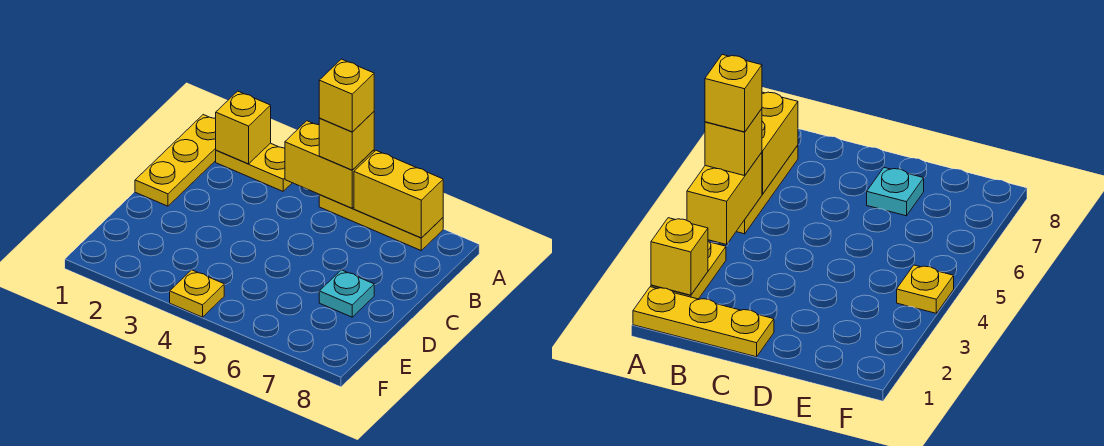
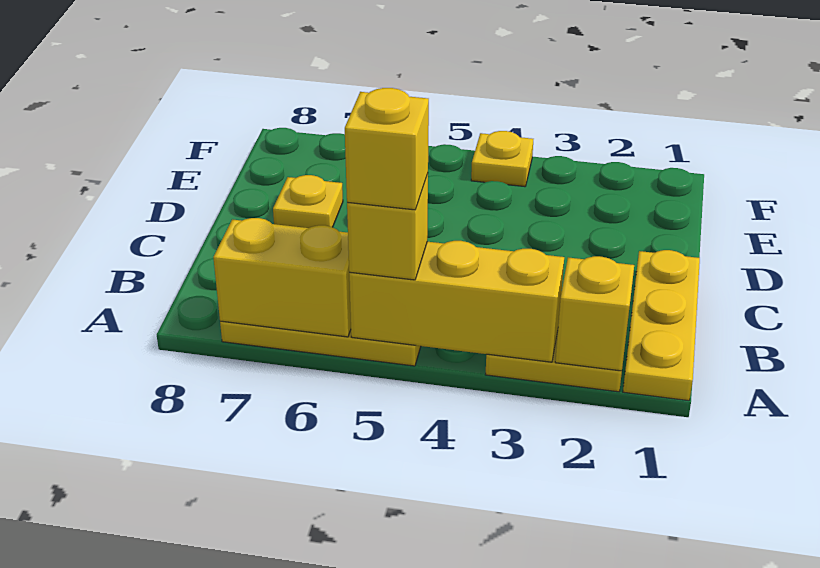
yellow brick A4:A5 level 2 -> yellow brick A3:A5 level 2
cyan plate D7 level 1 -> yellow plate D7 level 1

